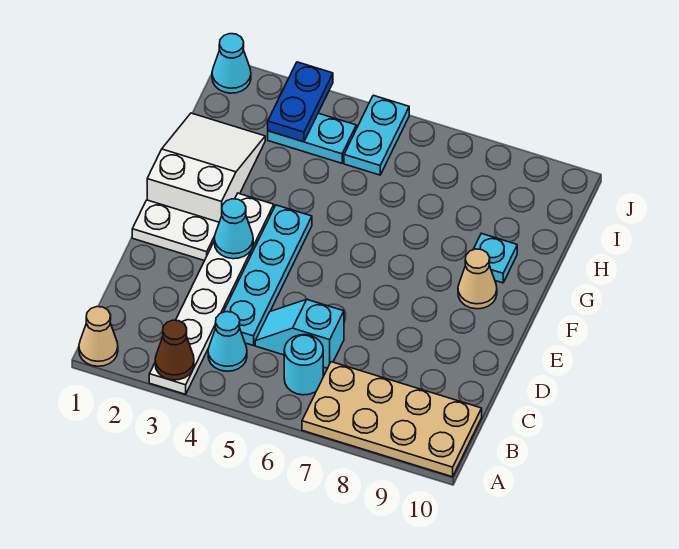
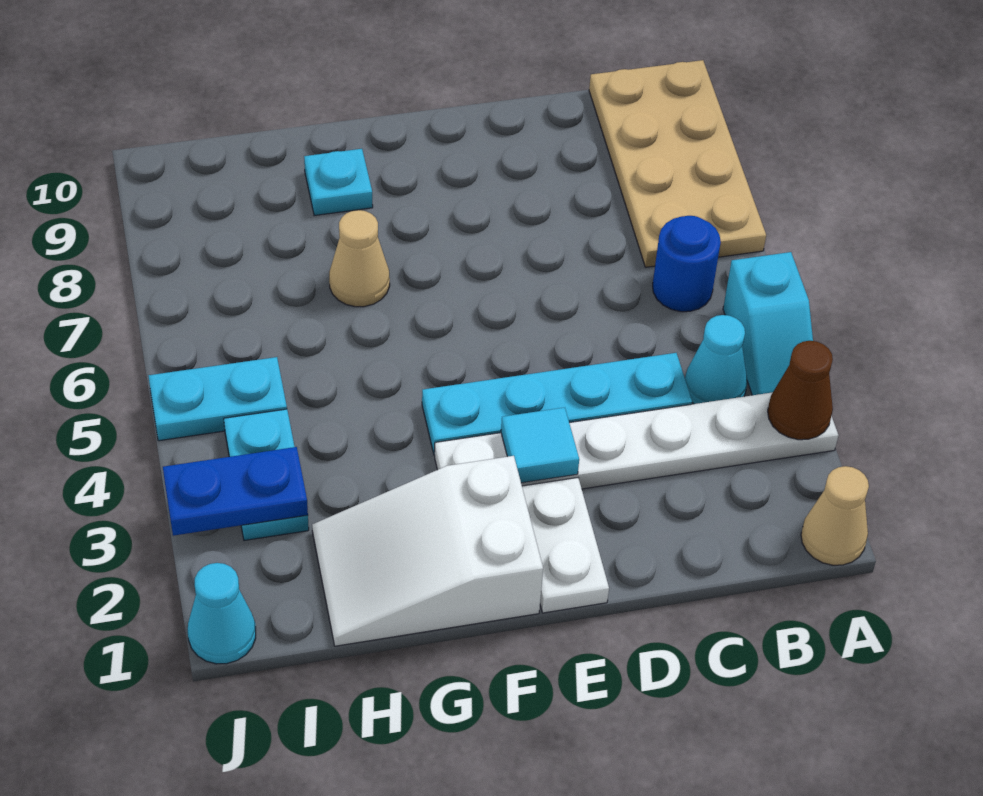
cyan round brick B6 level 1 -> blue round brick B6 level 1
cyan slope C5:C6 level 1 top 6 -> cyan slope A4:A5 level 1 top 5
cyan cone E3 level 2 -> cyan tile E3 level 2
tan cone F9 level 1 -> tan cone G7 level 1

